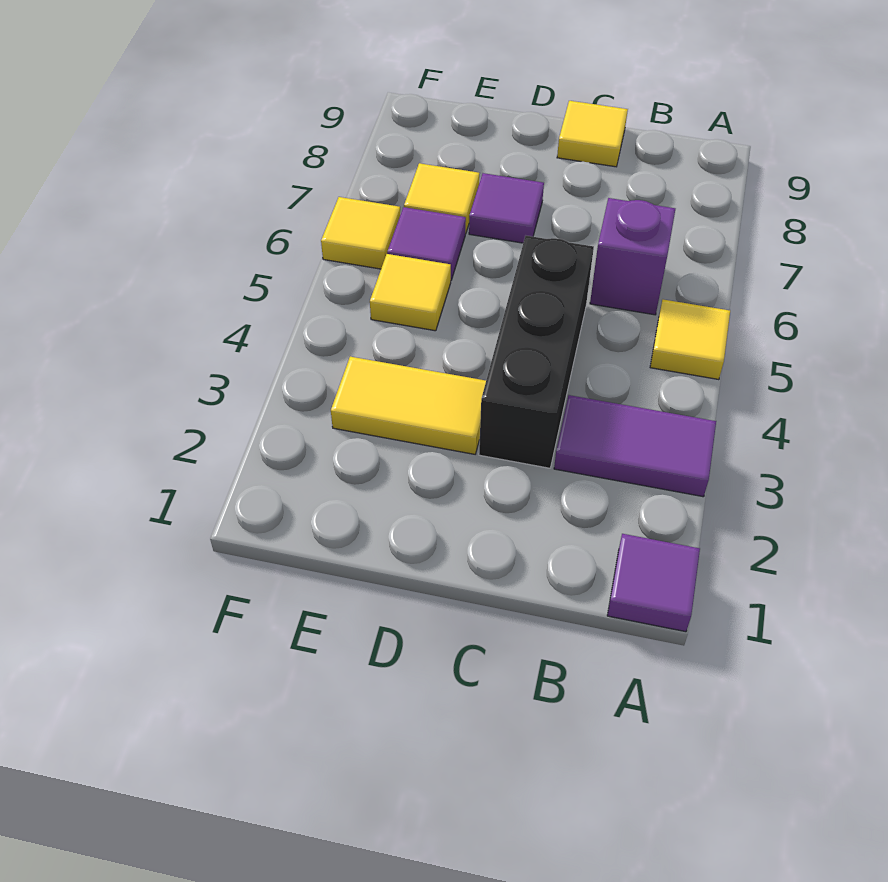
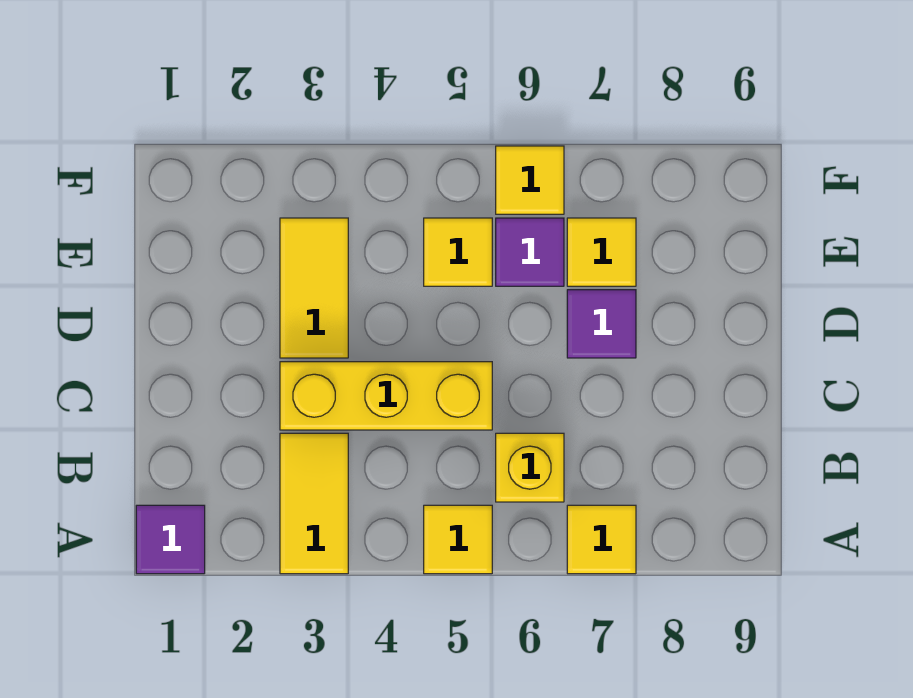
purple tile A3:B3 level 1 -> yellow tile A3:B3 level 1
purple brick B6 level 1 -> yellow brick B6 level 1
black brick C3:C5 level 1 -> yellow brick C3:C5 level 1
yellow tile C9 level 1 -> yellow tile A7 level 1

